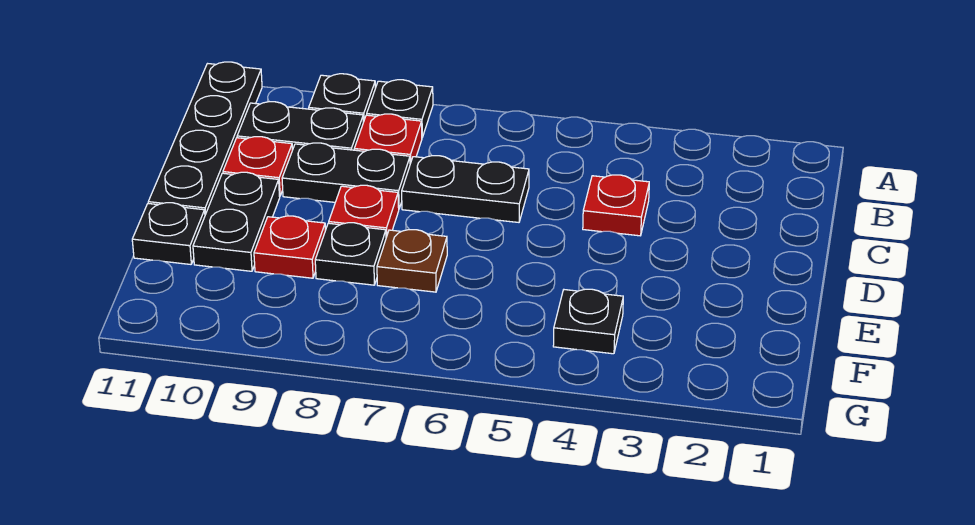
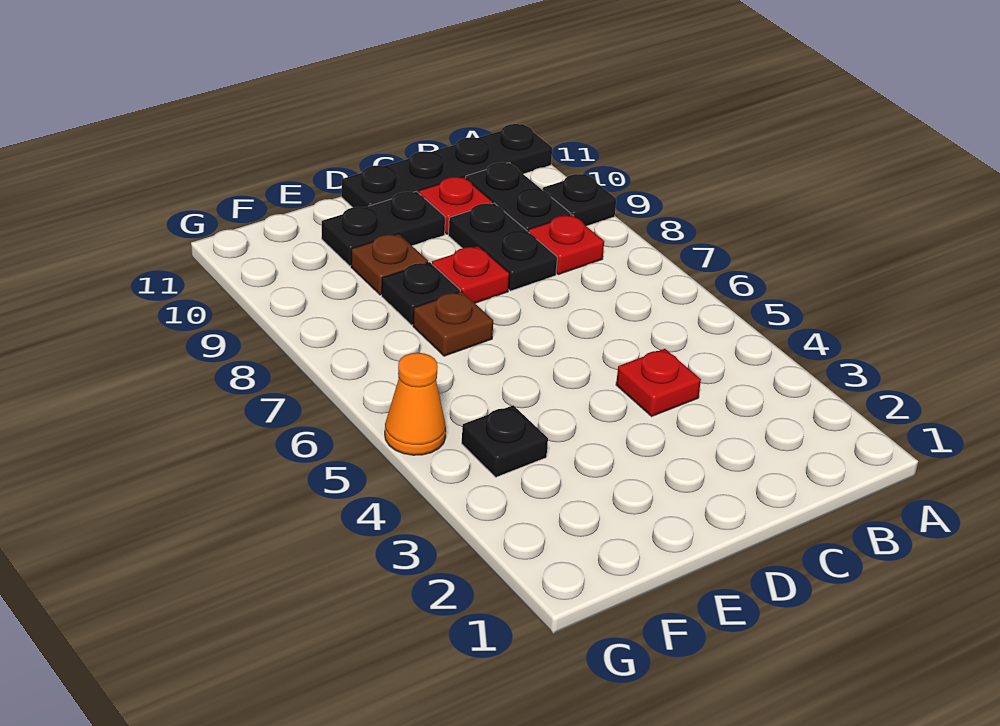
black plate A8 level 1 -> none
black plate C6:C7 level 1 -> none
red plate E9 level 1 -> brown plate E9 level 1
black plate E11 level 1 -> none
none -> orange cone G5 level 1

